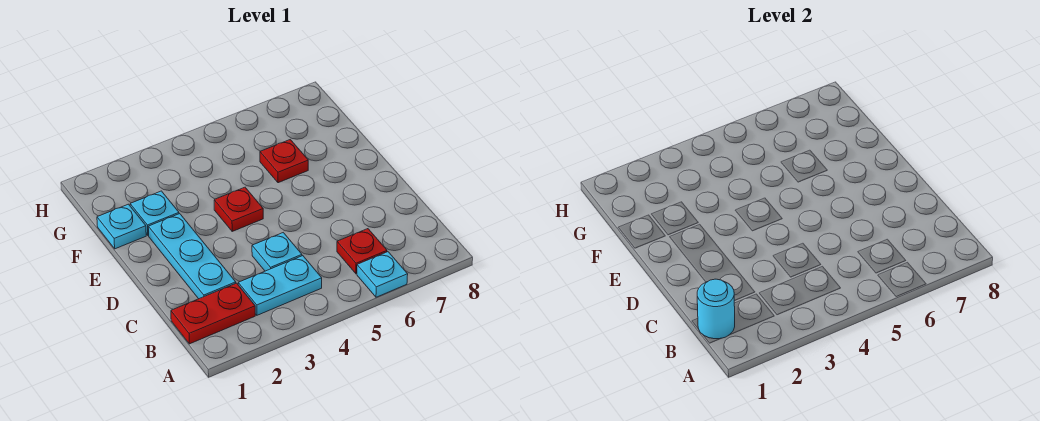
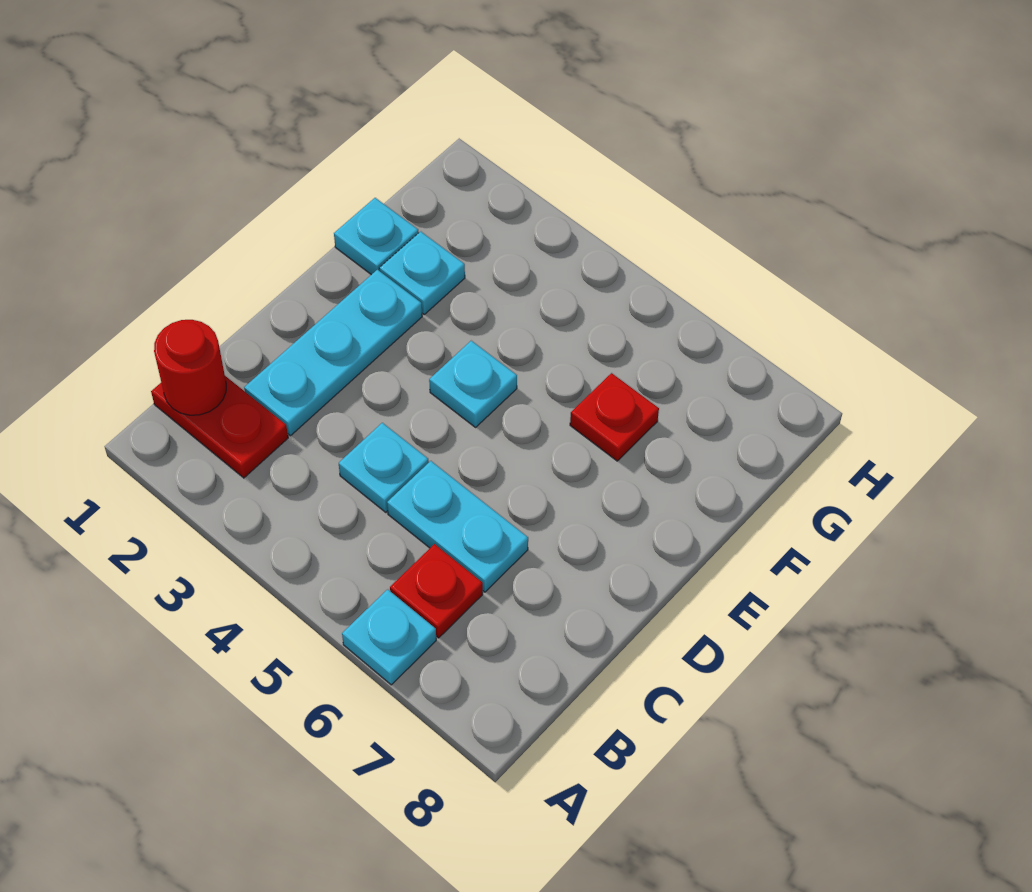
cyan round brick B1 level 2 -> red round brick B1 level 2
cyan plate B3:B4 level 1 -> cyan plate C5:C6 level 1
red plate E4 level 1 -> cyan plate E4 level 1

